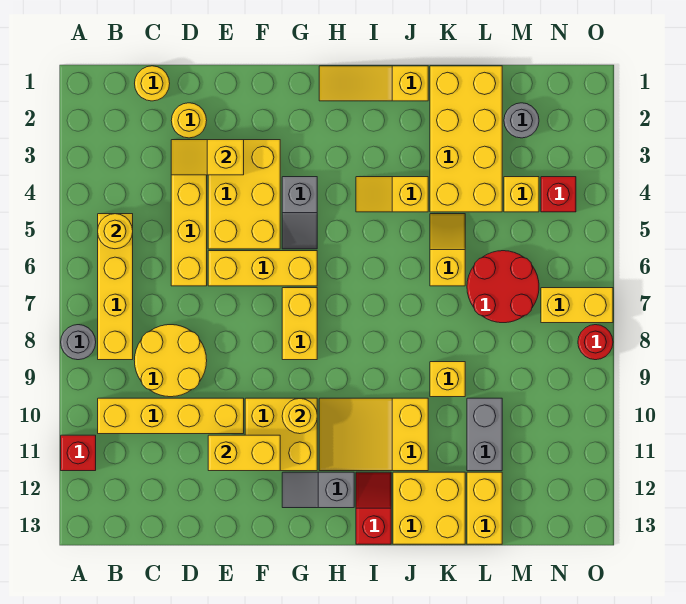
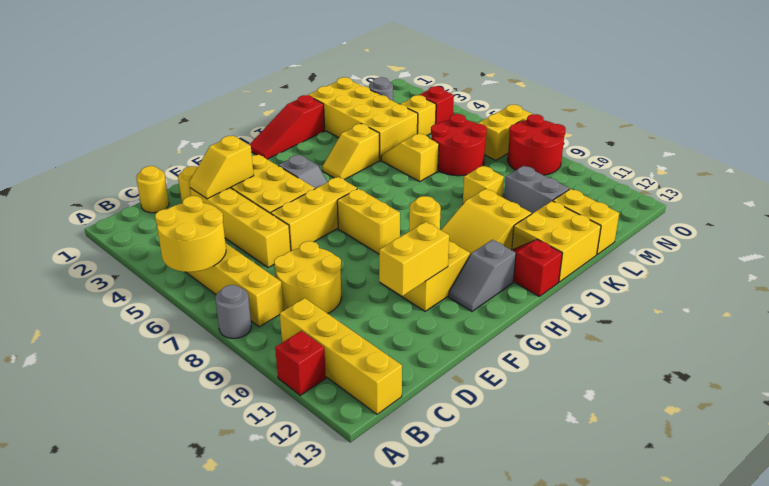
yellow round brick B5 level 2 -> yellow round brick A5:B6 level 2
yellow brick B10:E10 level 1 -> yellow brick B10:B13 level 1
yellow slope H1:J1 level 1 top J -> red slope H1:J1 level 1 top J
red round brick O8 level 1 -> red round brick N8:O9 level 1

